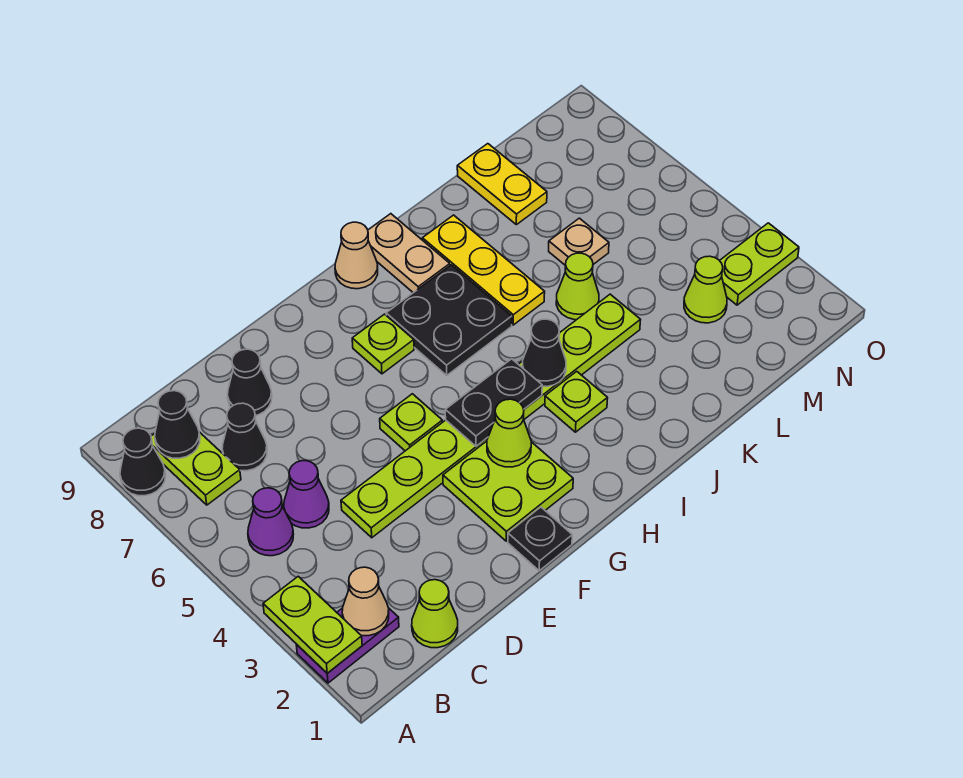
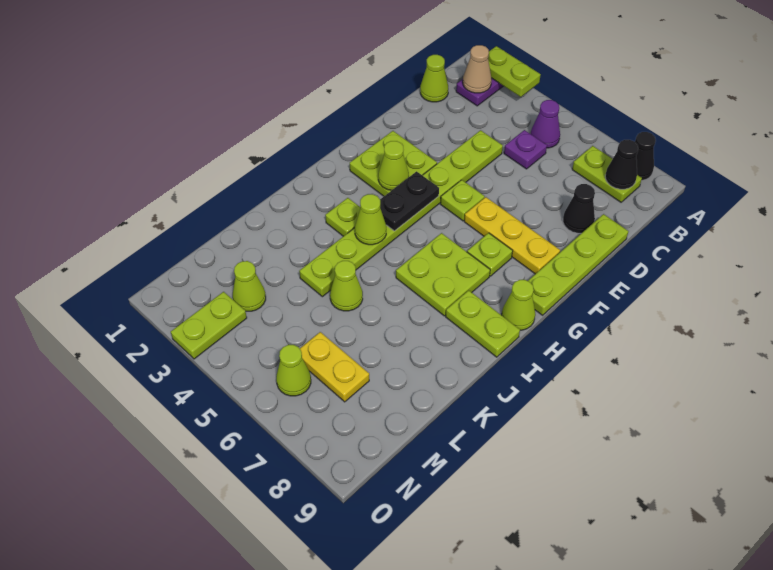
purple cone C5 level 1 -> purple plate C5 level 1
black cone C7 level 1 -> none
none -> lime plate D9:G9 level 1
black plate F1 level 1 -> none
black plate H6:I7 level 1 -> lime plate H6:I7 level 1
tan cone H9 level 1 -> lime cone H9 level 1
black cone I4 level 2 -> lime cone I4 level 2
tan plate I8:I9 level 1 -> lime plate I8:I9 level 1
yellow plate J6:J8 level 1 -> yellow plate F6:F8 level 1
tan plate L6 level 1 -> none
yellow plate L8:L9 level 1 -> yellow plate M6:M7 level 1
none -> lime cone N6 level 1

